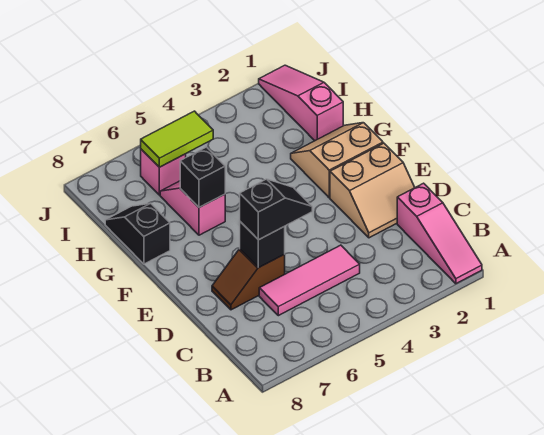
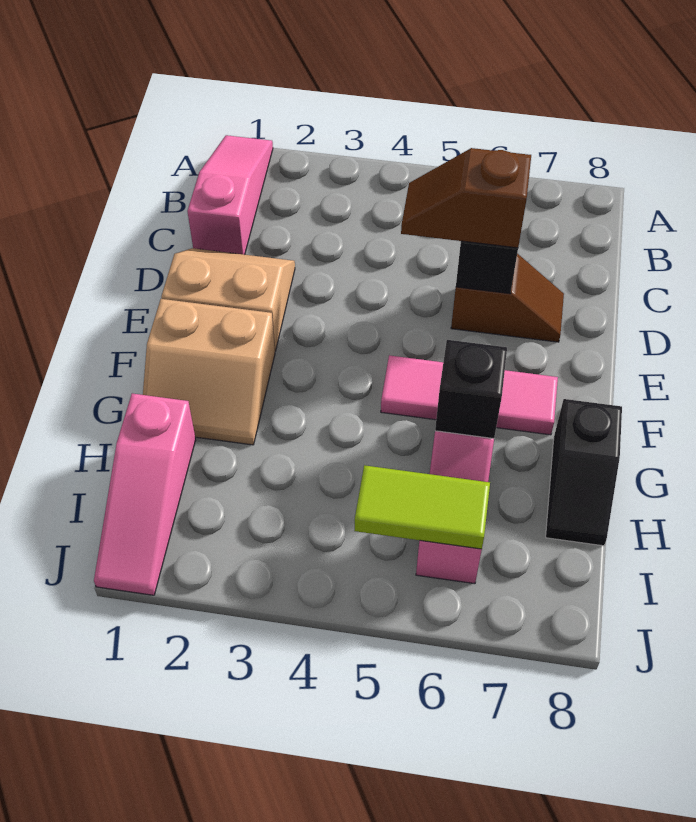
pink tile C4:C6 level 1 -> pink tile F5:F7 level 1
black slope D5:D6 level 3 top 6 -> brown slope D5:D6 level 3 top 6

